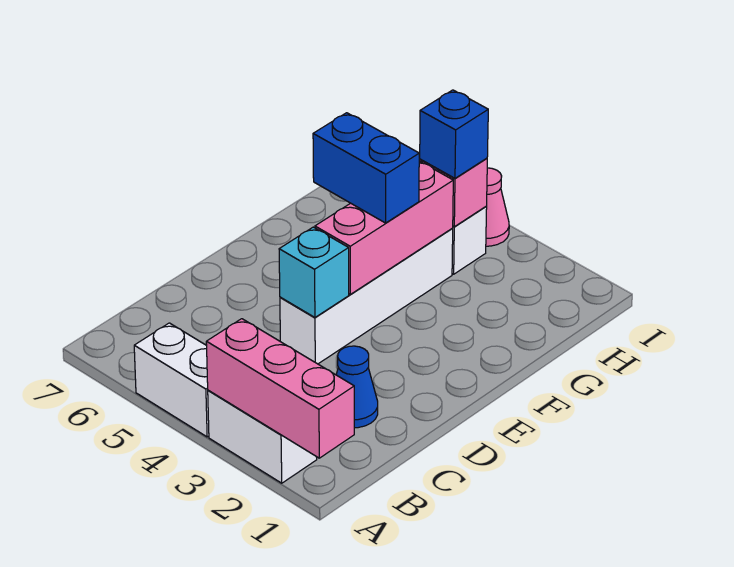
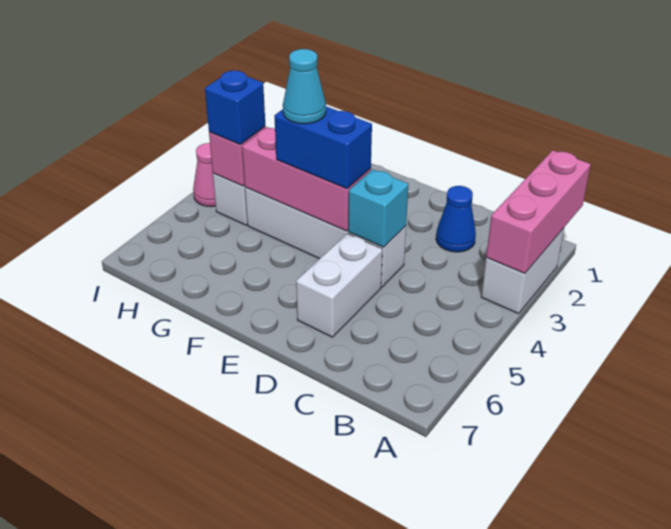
white brick A4:A5 level 1 -> white brick D5:D6 level 1
blue brick F4:F5 level 3 -> blue brick E4:F4 level 3
none -> cyan cone F4 level 4

